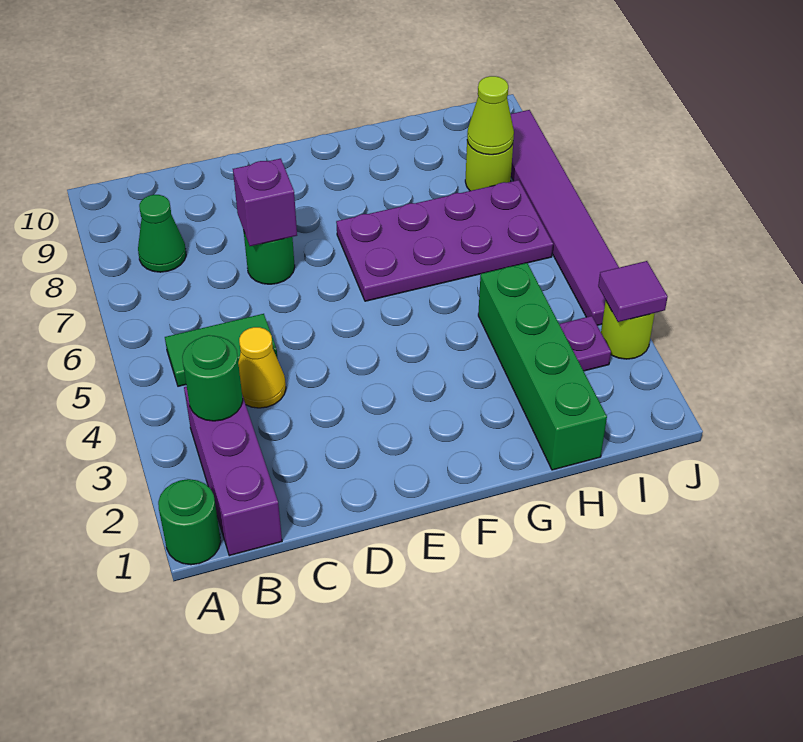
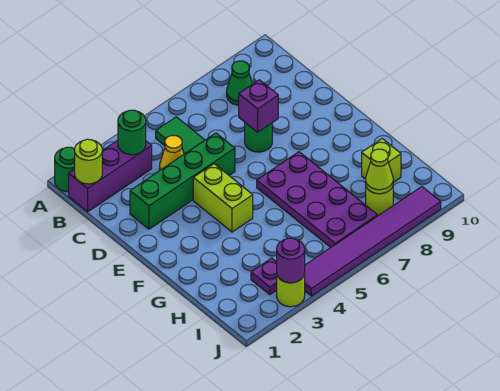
none -> lime round brick B1 level 2
none -> lime brick E4:F4 level 1
green brick H1:H4 level 1 -> green brick D2:D5 level 1
none -> lime brick H9 level 1
purple tile J3 level 2 -> purple round brick J3 level 2

